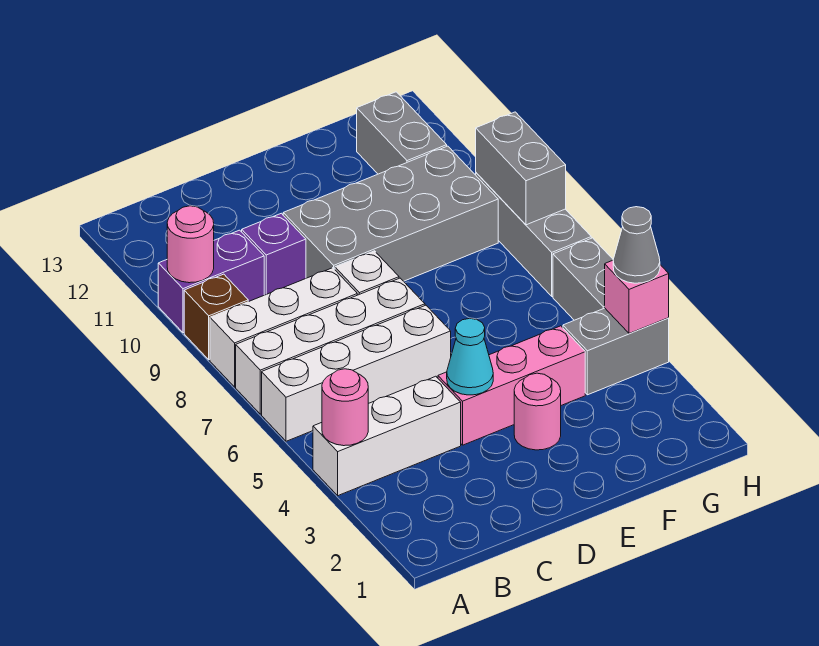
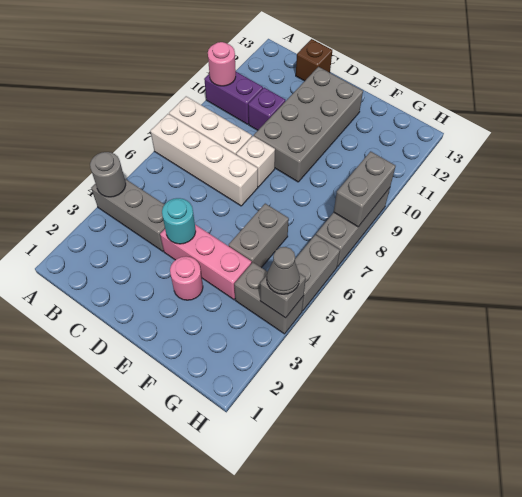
white brick A4:C4 level 1 -> grey brick A4:C4 level 1
pink round brick A4 level 2 -> grey round brick A4 level 2
white brick A6:D6 level 1 -> none
brown brick A9 level 1 -> brown brick C13 level 1
cyan cone D4 level 2 -> cyan round brick D4 level 2
grey brick D9:G10 level 1 -> grey brick D9:E12 level 1
grey brick G11:G12 level 1 -> grey brick F5:F6 level 1
pink brick H4 level 2 -> grey brick H4 level 2

